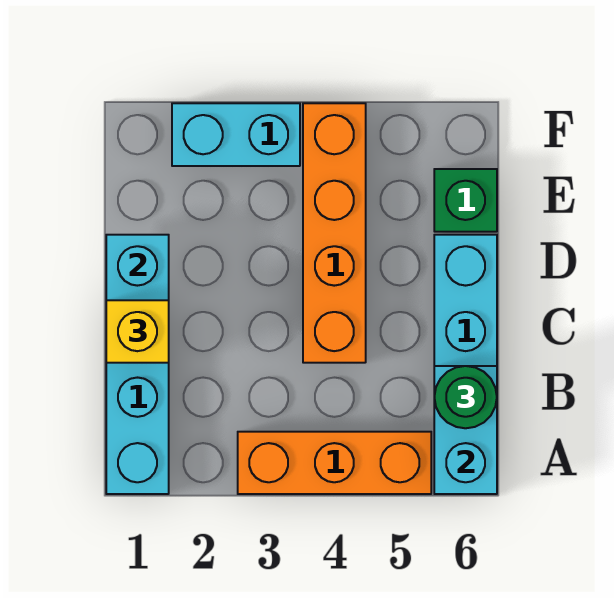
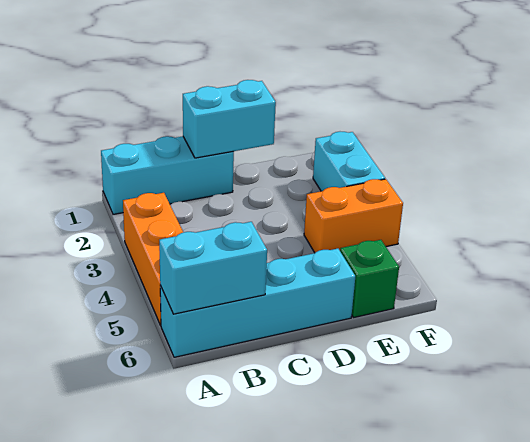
green round brick B6 level 3 -> none
yellow brick C1 level 3 -> none
orange brick C4:F4 level 1 -> orange brick E4:F4 level 1

